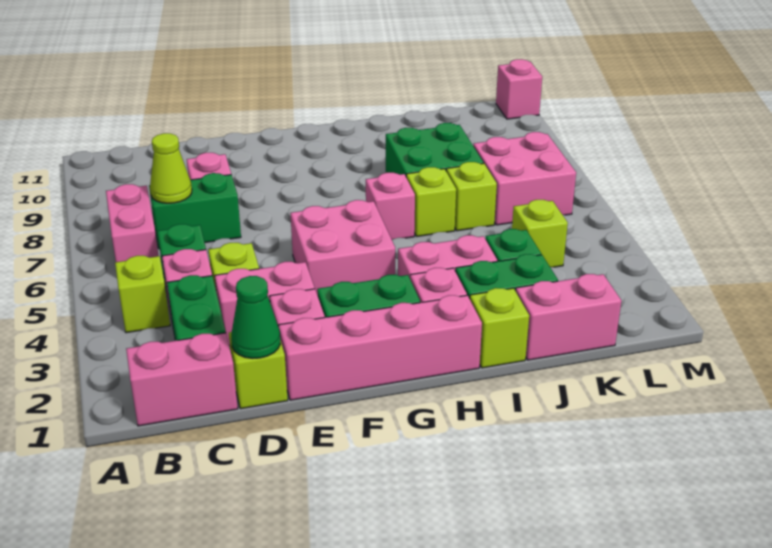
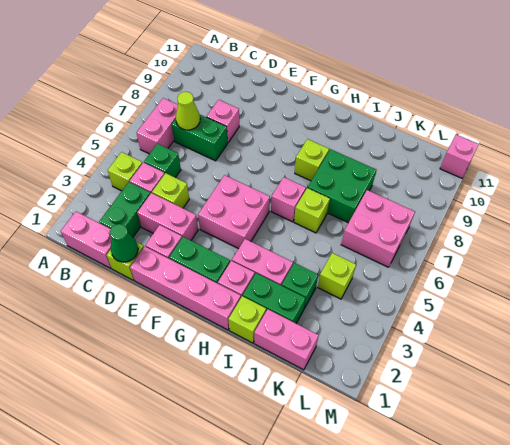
lime brick J6 level 1 -> lime brick H8 level 1

